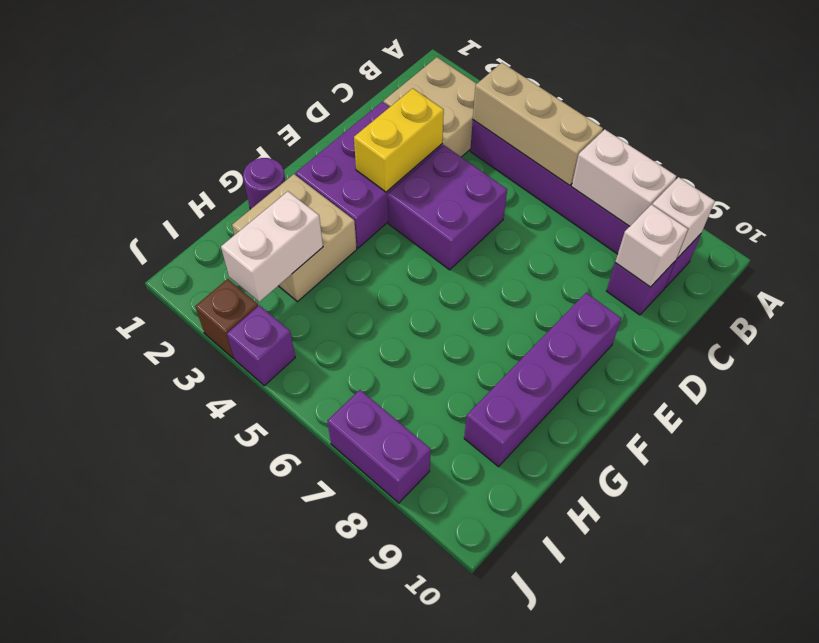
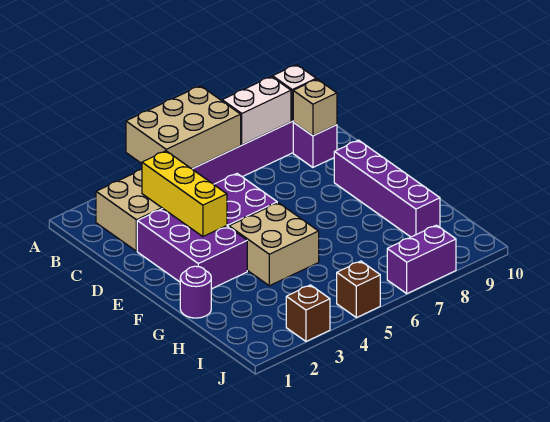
tan brick B4:B6 level 2 -> tan brick A4:B6 level 2
white brick C9 level 2 -> tan brick C9 level 2
yellow brick D3:E3 level 2 -> yellow brick C3:E3 level 2
tan brick G2:H3 level 1 -> tan brick F4:G5 level 1
white brick H3:I3 level 2 -> none
purple brick J4 level 1 -> none
none -> brown brick J5 level 1

